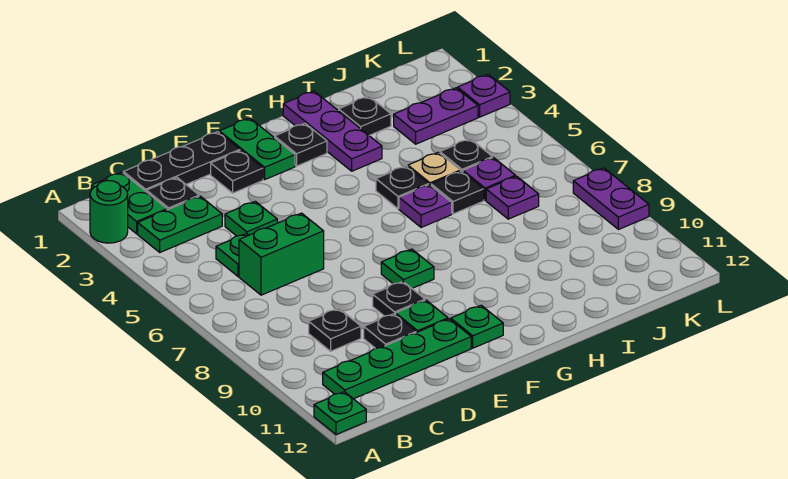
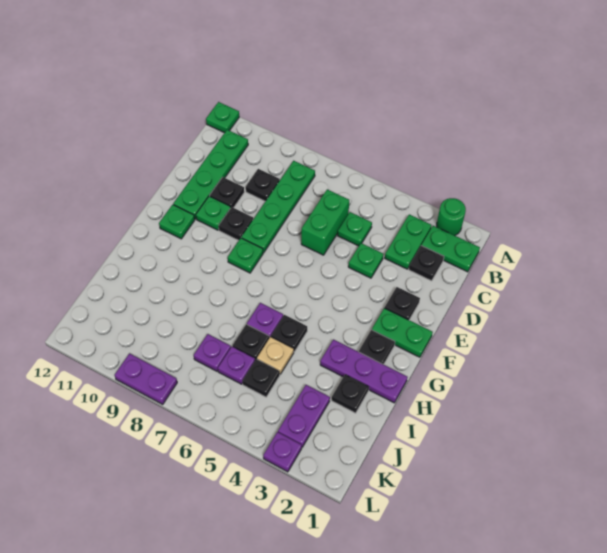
none -> green plate B8:E8 level 1
black plate C1:E1 level 1 -> none

